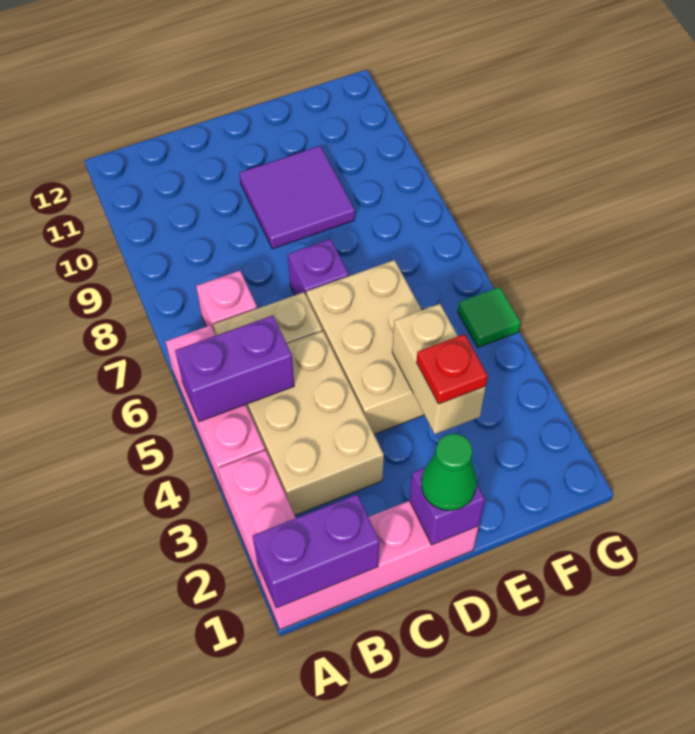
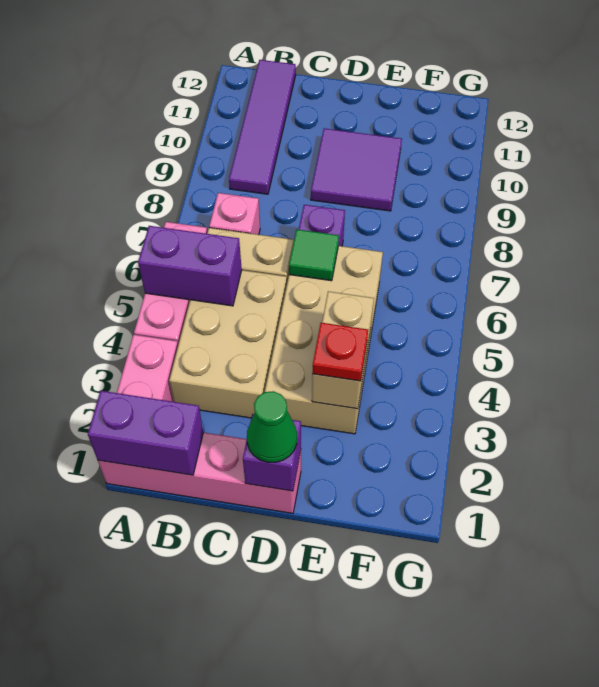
none -> purple tile B9:B12 level 1
tan brick D4:E6 level 1 -> tan brick D3:E6 level 1
green tile G5 level 1 -> green tile D6 level 2

